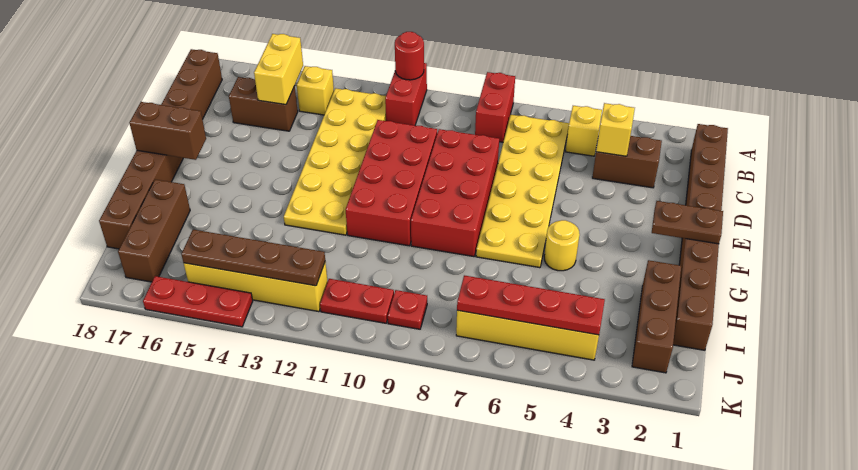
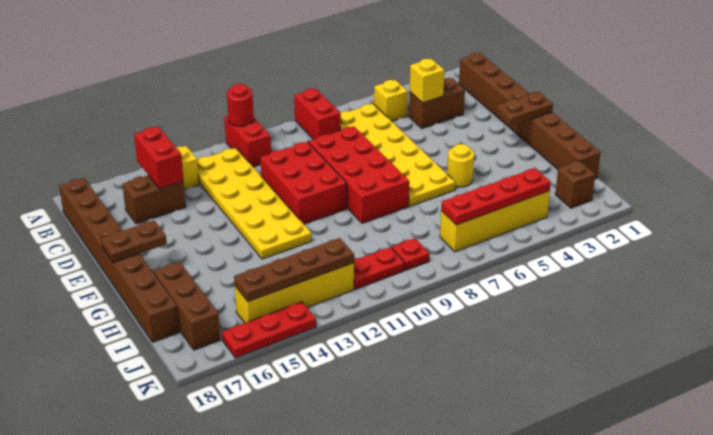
yellow brick B15:C15 level 2 -> red brick B15:C15 level 2
red brick D10:G11 level 1 -> red brick D10:F11 level 1
brown brick F17:F18 level 2 -> brown plate F17:F18 level 2
brown brick H2:J2 level 1 -> brown brick J2 level 1

